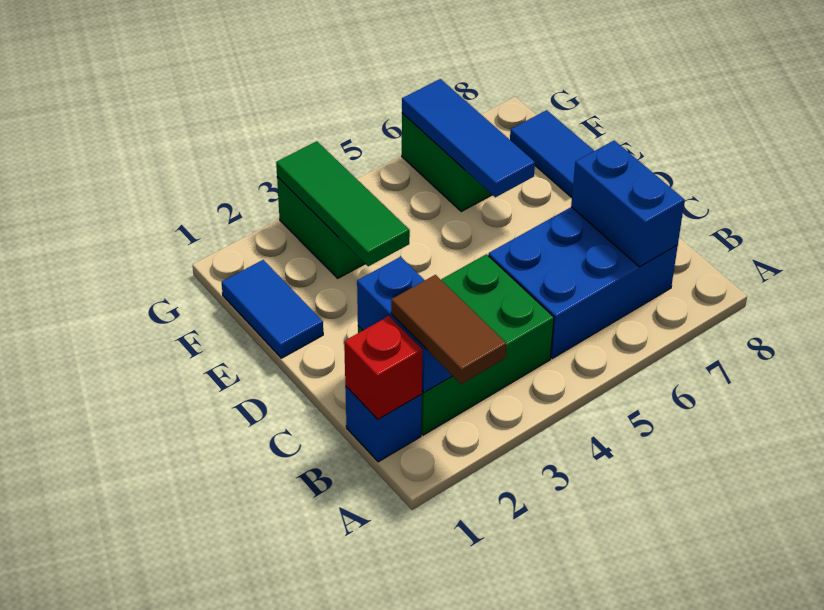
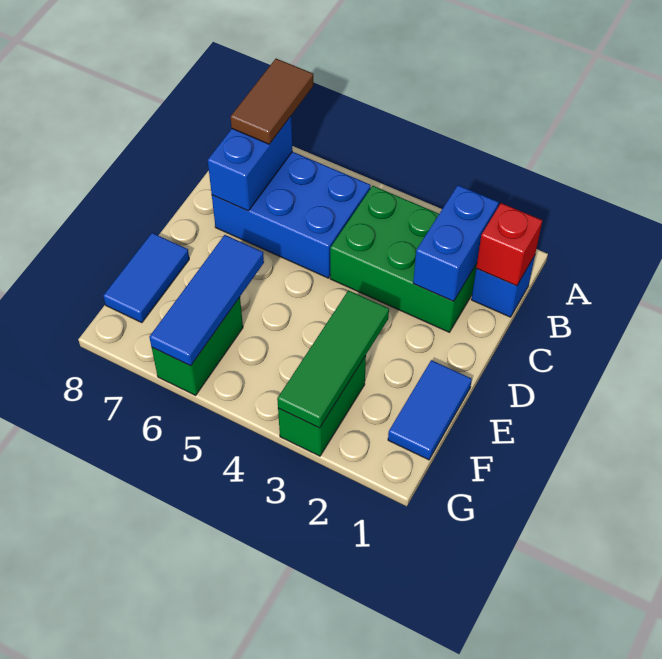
brown tile A2:B2 level 3 -> brown tile A7:B7 level 3

